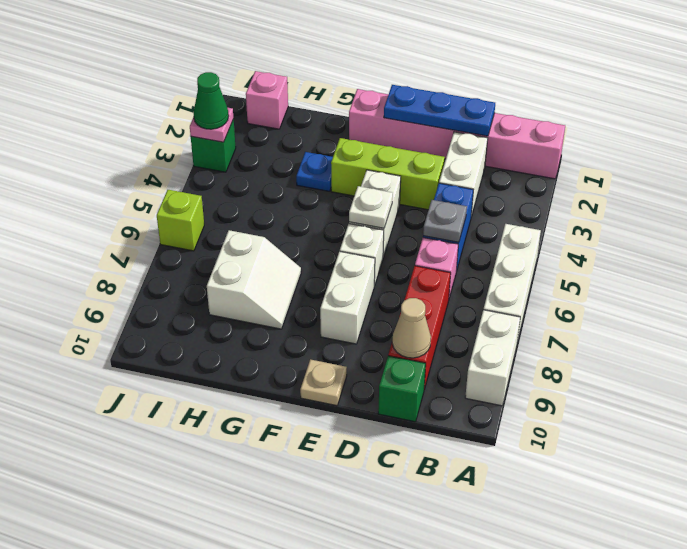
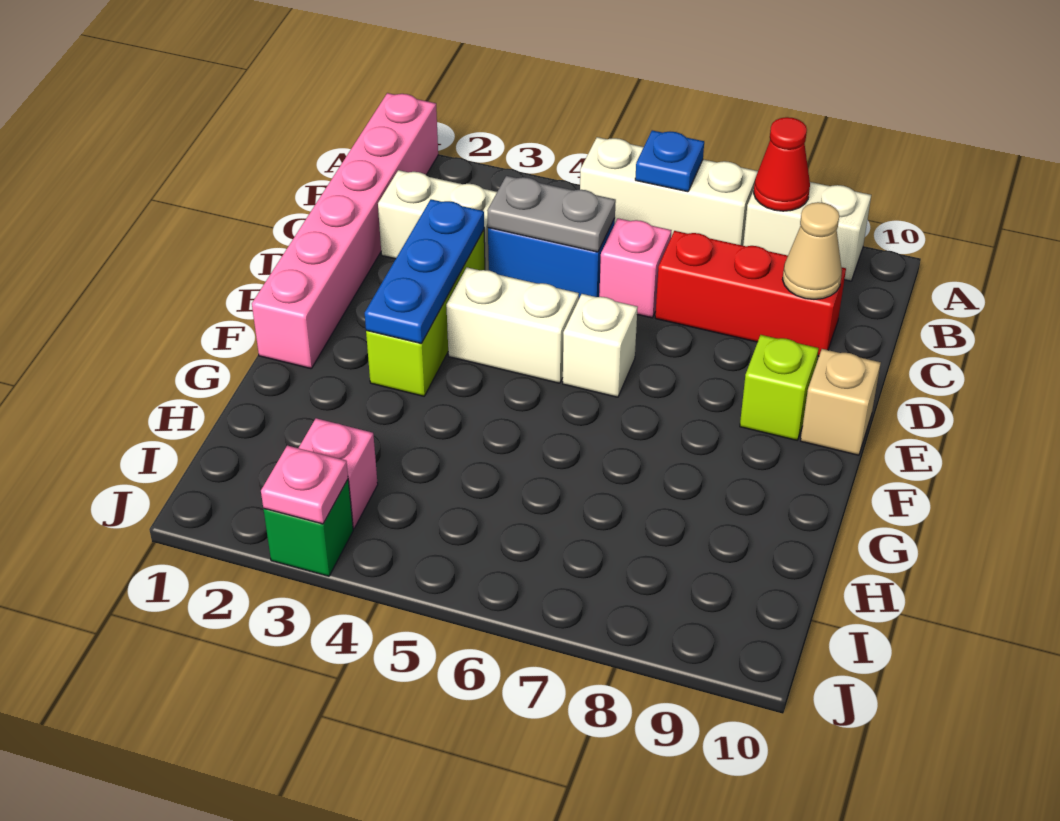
none -> red cone A8 level 2
blue plate C1:E1 level 2 -> blue plate D3:F3 level 2
grey plate C5 level 2 -> grey plate C4:C5 level 2
green brick C10 level 1 -> none
white plate E5 level 2 -> none
white brick E7:E8 level 1 -> none
tan plate E10 level 1 -> tan brick E10 level 1
blue plate G3 level 1 -> blue plate A6 level 2
white slope G7:H8 level 1 top H -> none
pink brick I1 level 1 -> pink brick I3 level 1
green cone J3 level 3 -> none
lime brick J6 level 1 -> lime brick E9 level 1

